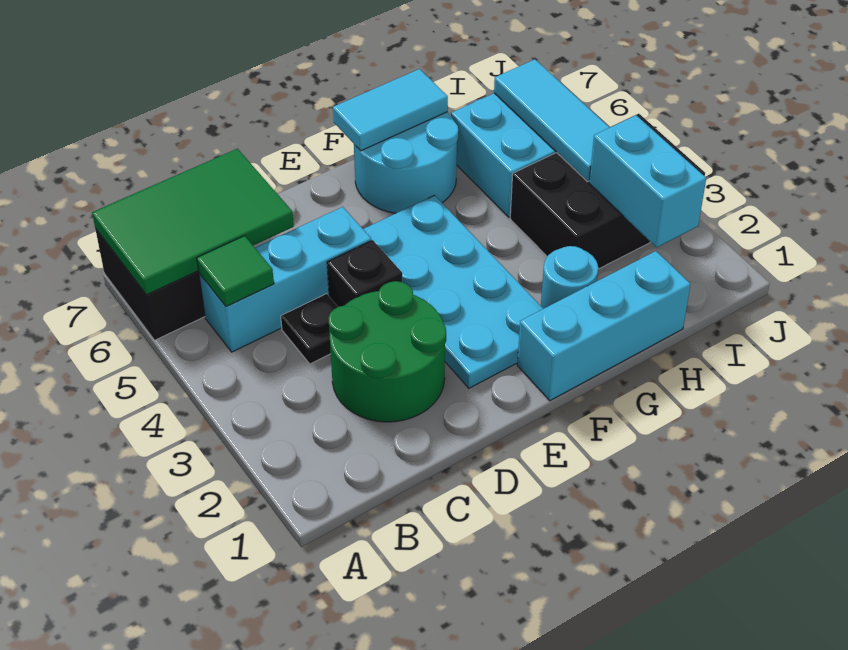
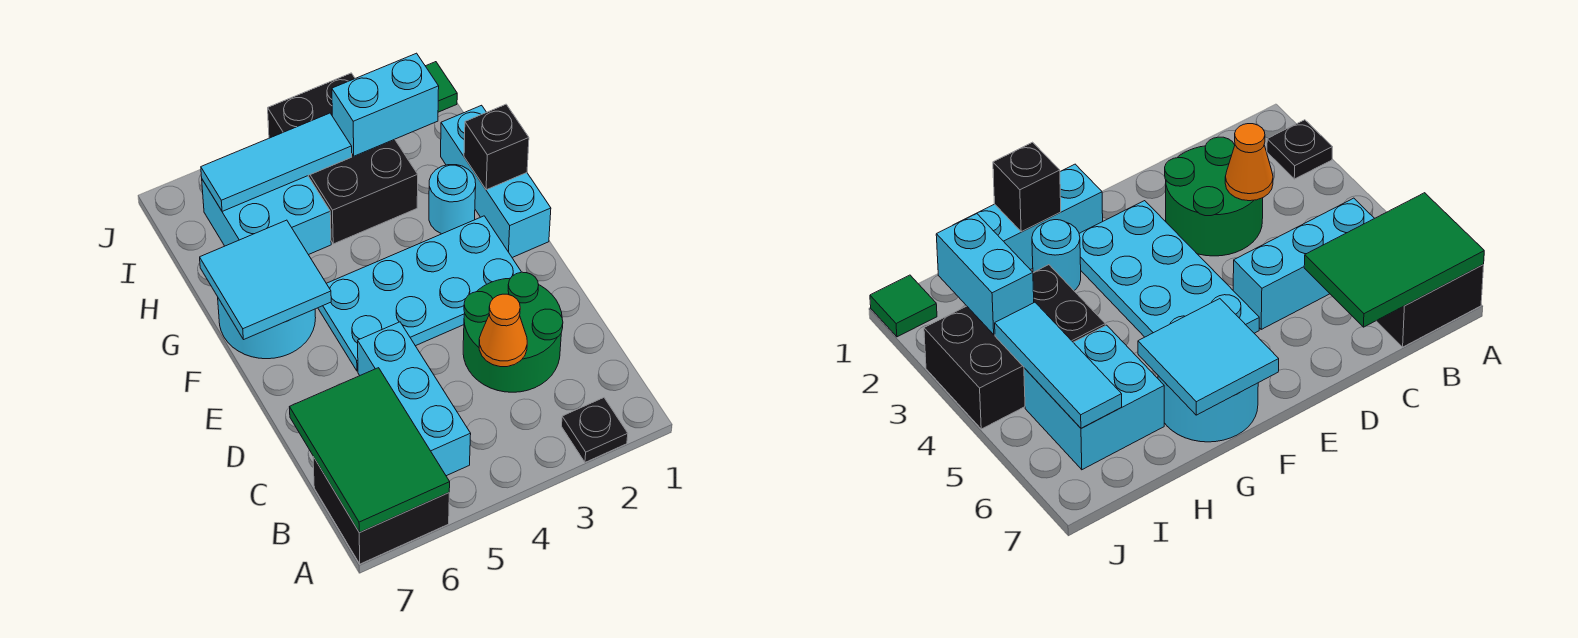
green tile B5 level 2 -> green tile J1 level 1
none -> orange cone C3 level 2
black plate C4 level 1 -> black plate A2 level 1
black brick D4 level 1 -> black brick G1 level 2
cyan tile F7:G7 level 2 -> cyan tile F6:G7 level 2

